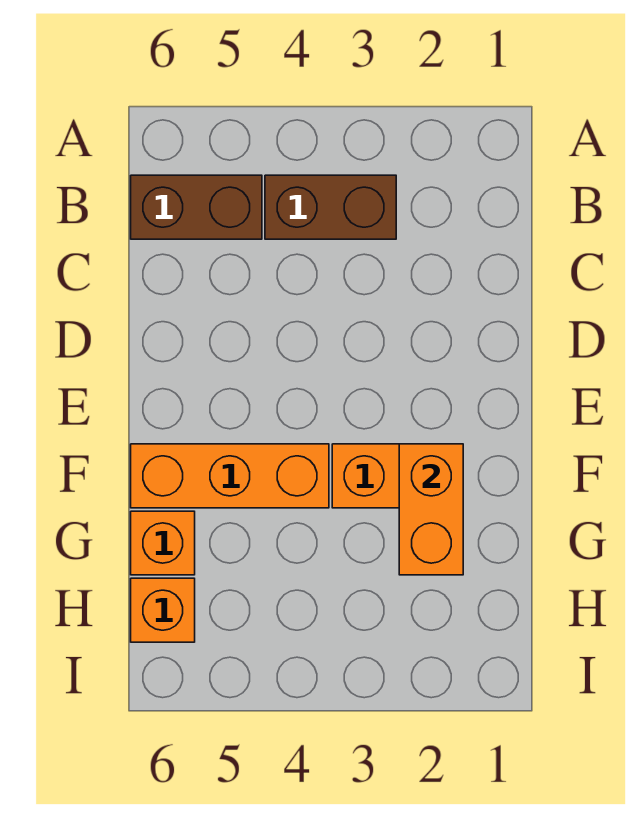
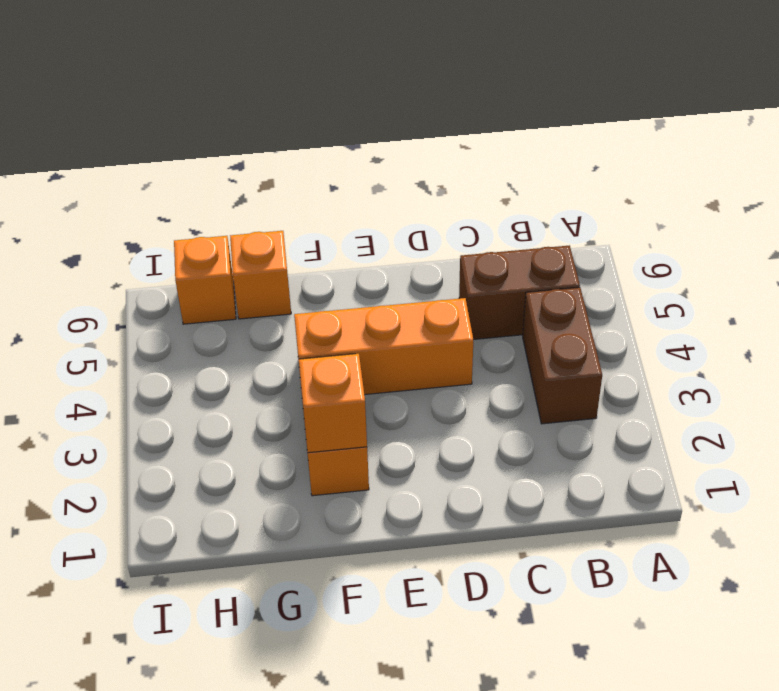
brown brick B5:B6 level 1 -> brown brick B5:C5 level 1
orange brick F2:G2 level 2 -> orange brick F2 level 2
orange brick F4:F6 level 1 -> orange brick D4:F4 level 1

